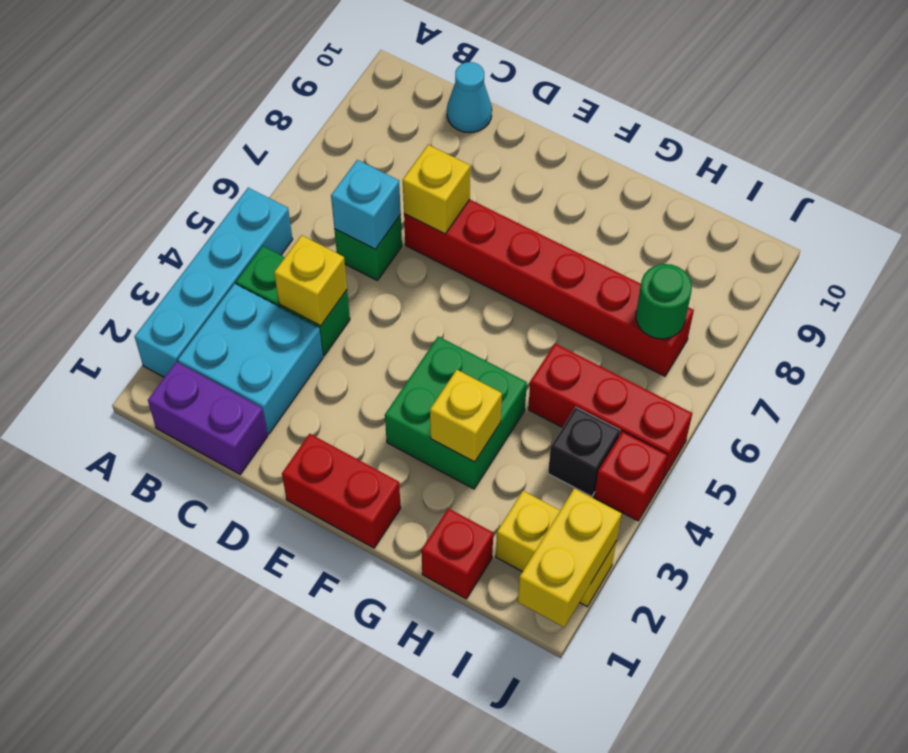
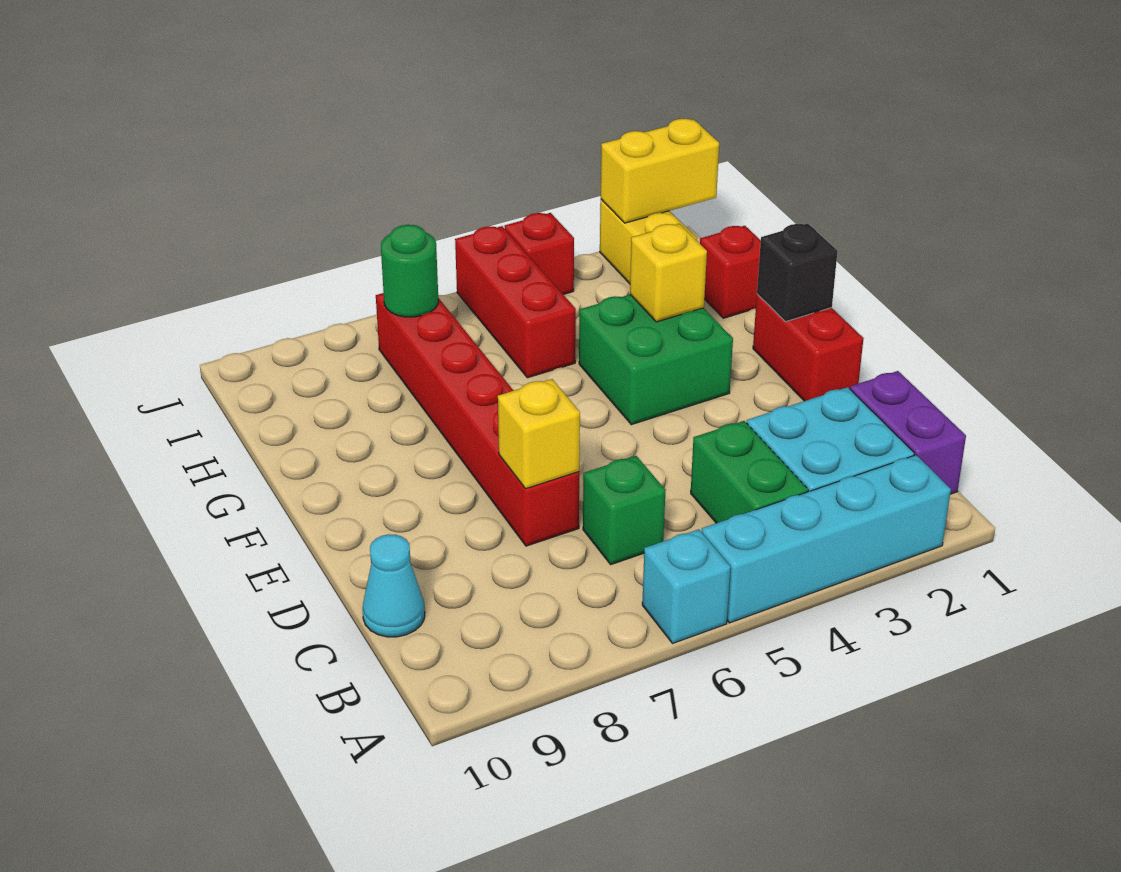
yellow brick C4 level 2 -> none
cyan brick C6 level 2 -> cyan brick A6 level 1
black brick I4 level 1 -> black brick F1 level 2

